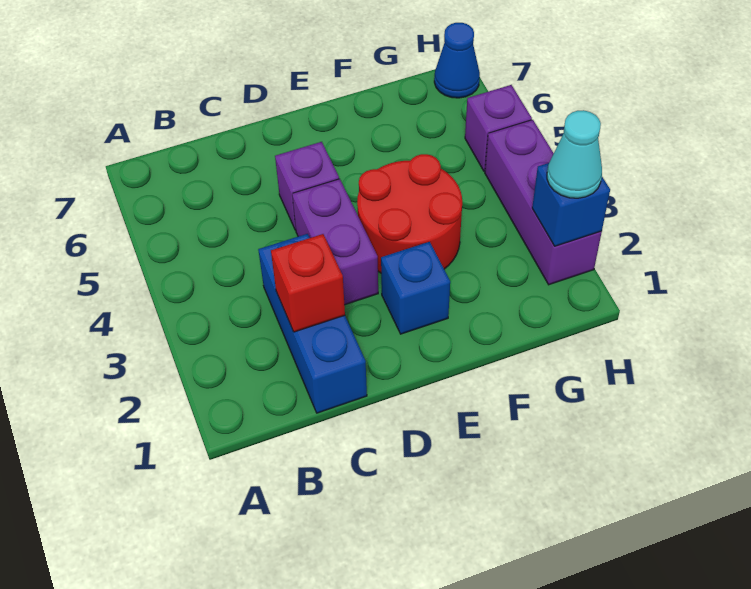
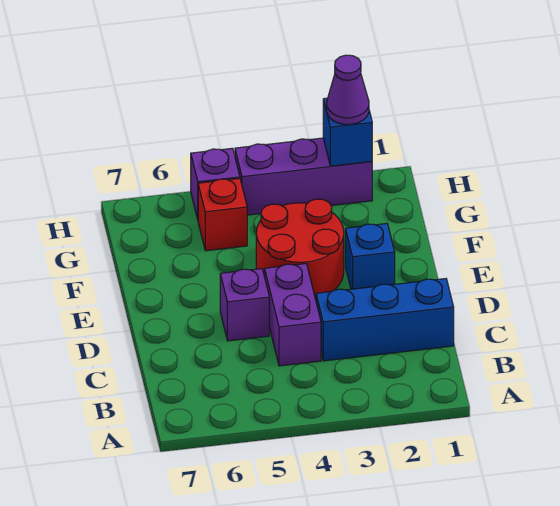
red brick C2 level 2 -> red brick G5 level 1
purple brick D3:D4 level 1 -> purple brick C4:D4 level 1
cyan cone H2 level 3 -> purple cone H2 level 3
blue cone H7 level 1 -> none

